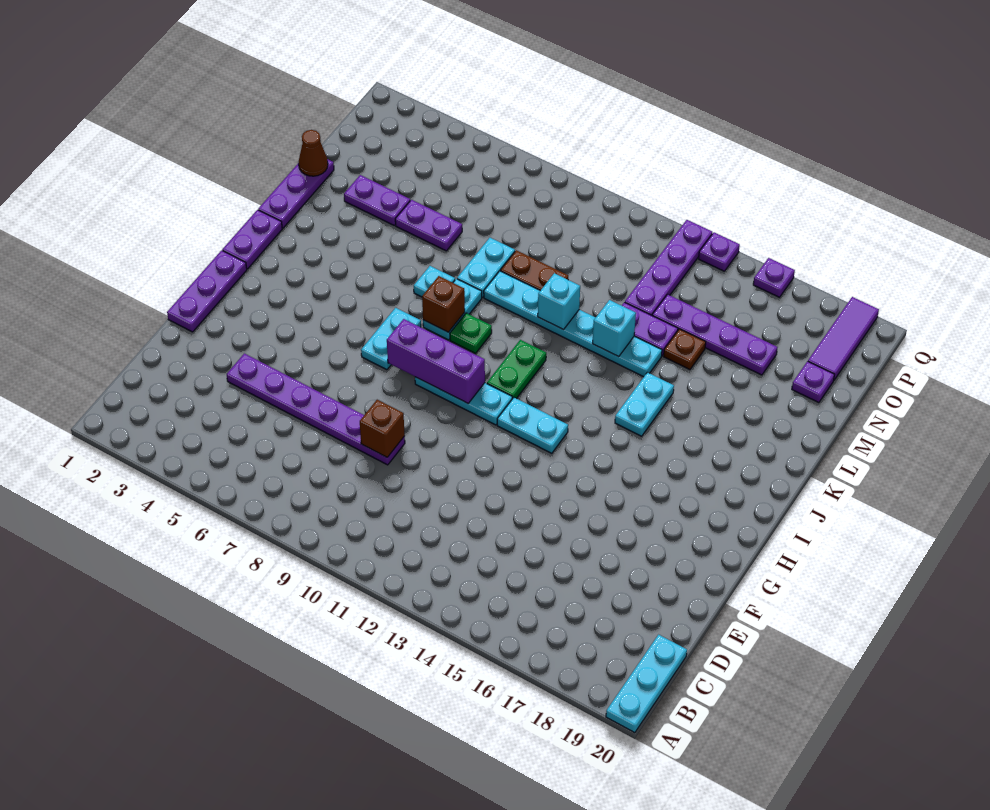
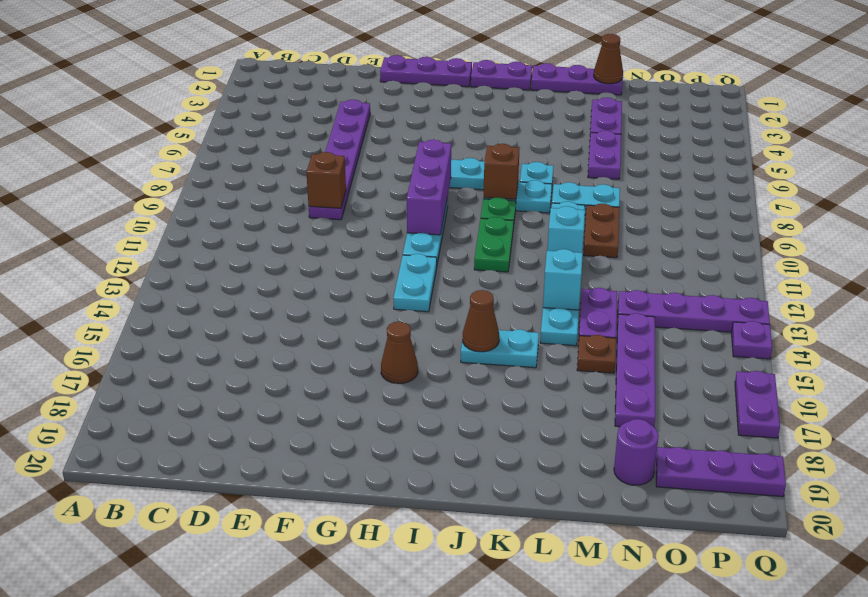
cyan plate A20:C20 level 1 -> none
none -> brown cone H16 level 1
green plate I11:J11 level 1 -> green plate J10:J11 level 1
none -> brown cone J15 level 2
purple plate N19 level 1 -> purple round brick N19 level 1
purple tile O19:Q19 level 1 -> purple plate O19:Q19 level 1
purple plate Q16 level 1 -> purple plate Q16:Q17 level 1

